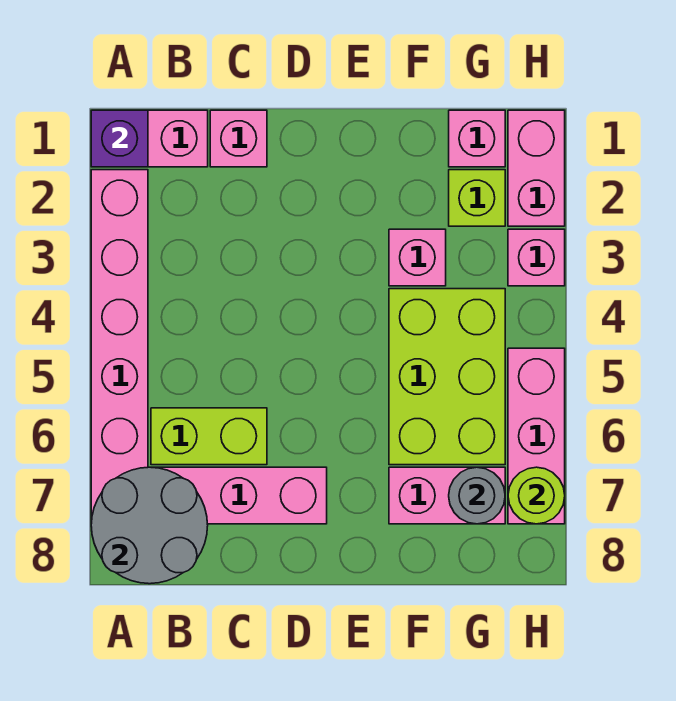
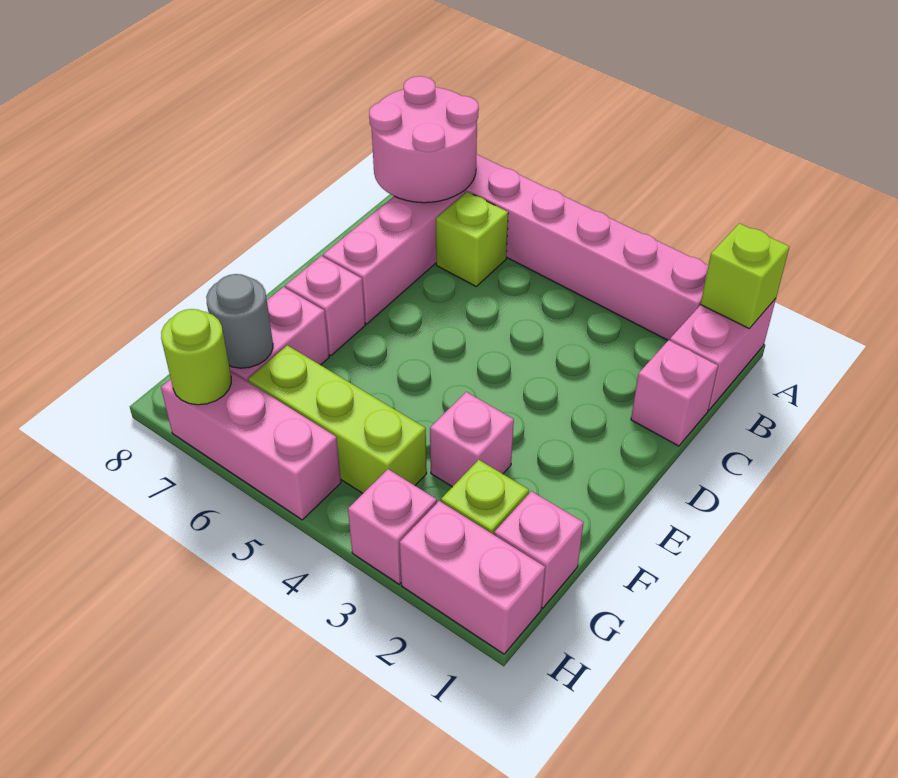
purple brick A1 level 2 -> lime brick A1 level 2
grey round brick A7:B8 level 2 -> pink round brick A7:B8 level 2
lime brick B6:C6 level 1 -> lime brick B6 level 1
none -> pink brick E7 level 1
lime brick F4:G6 level 1 -> lime brick G4:G6 level 1

